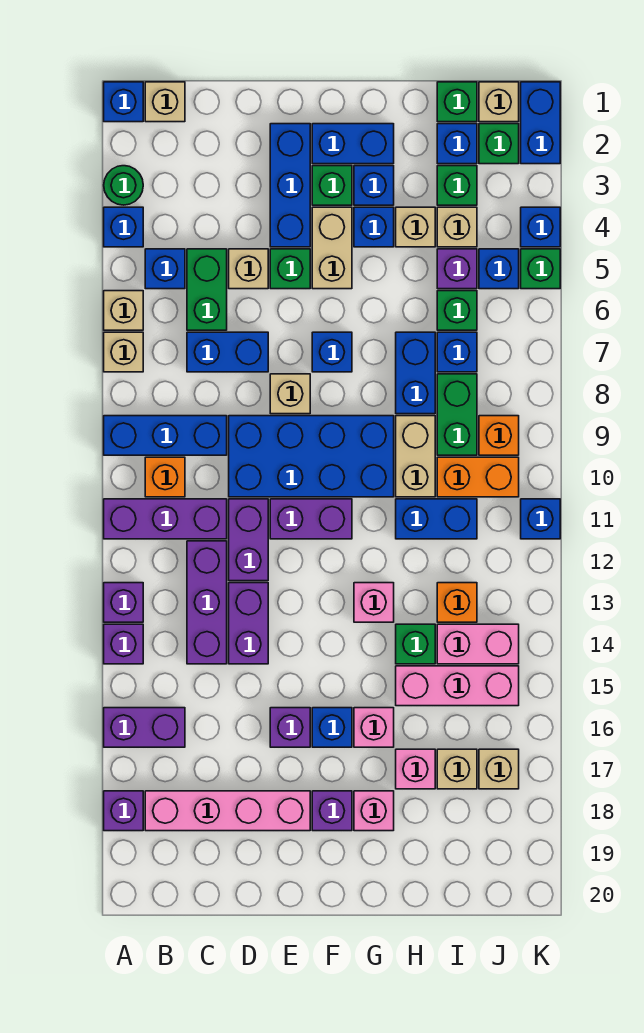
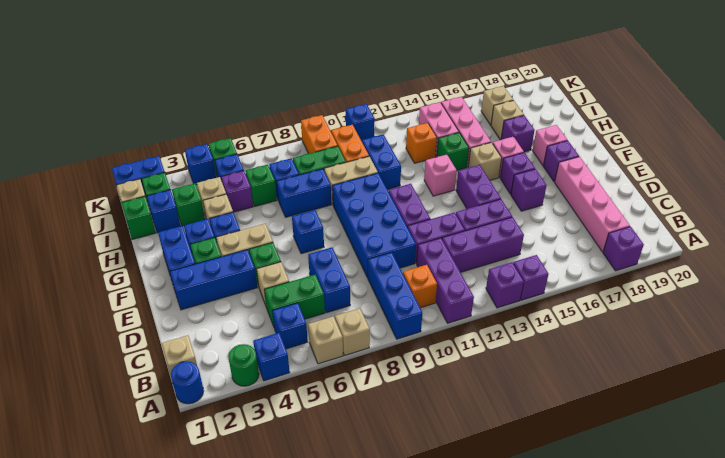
blue brick A1 level 1 -> blue round brick A1 level 1
purple brick A16:B16 level 1 -> purple brick E14:F14 level 1
tan brick E8 level 1 -> tan brick G15 level 1
blue brick F16 level 1 -> purple brick F16 level 1
pink brick H17 level 1 -> purple brick H17 level 1
orange brick J9 level 1 -> orange brick J9:K9 level 1

